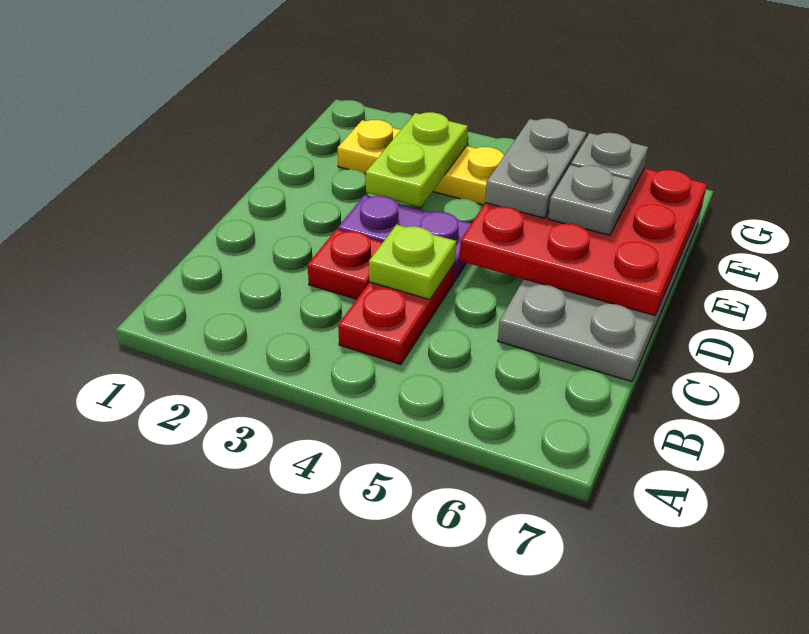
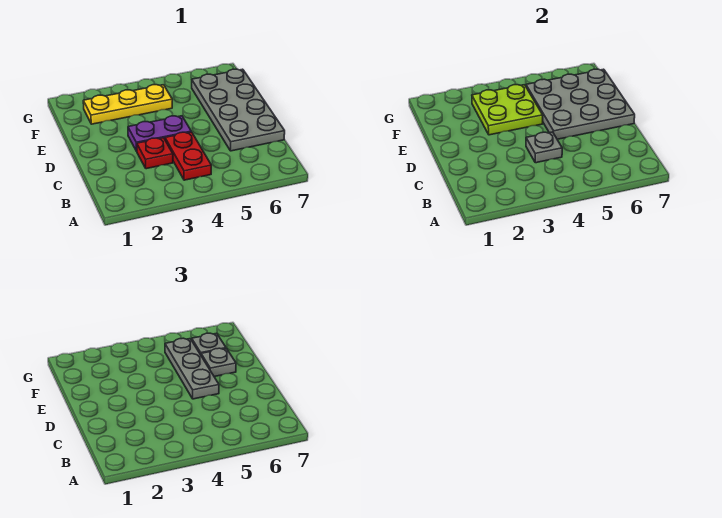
lime plate C4 level 2 -> grey plate C4 level 2
red plate D5:F7 level 2 -> grey plate D5:F7 level 2
lime plate E3:F3 level 2 -> lime plate E3:F4 level 2
grey plate E5:F5 level 3 -> grey plate D5:F5 level 3

